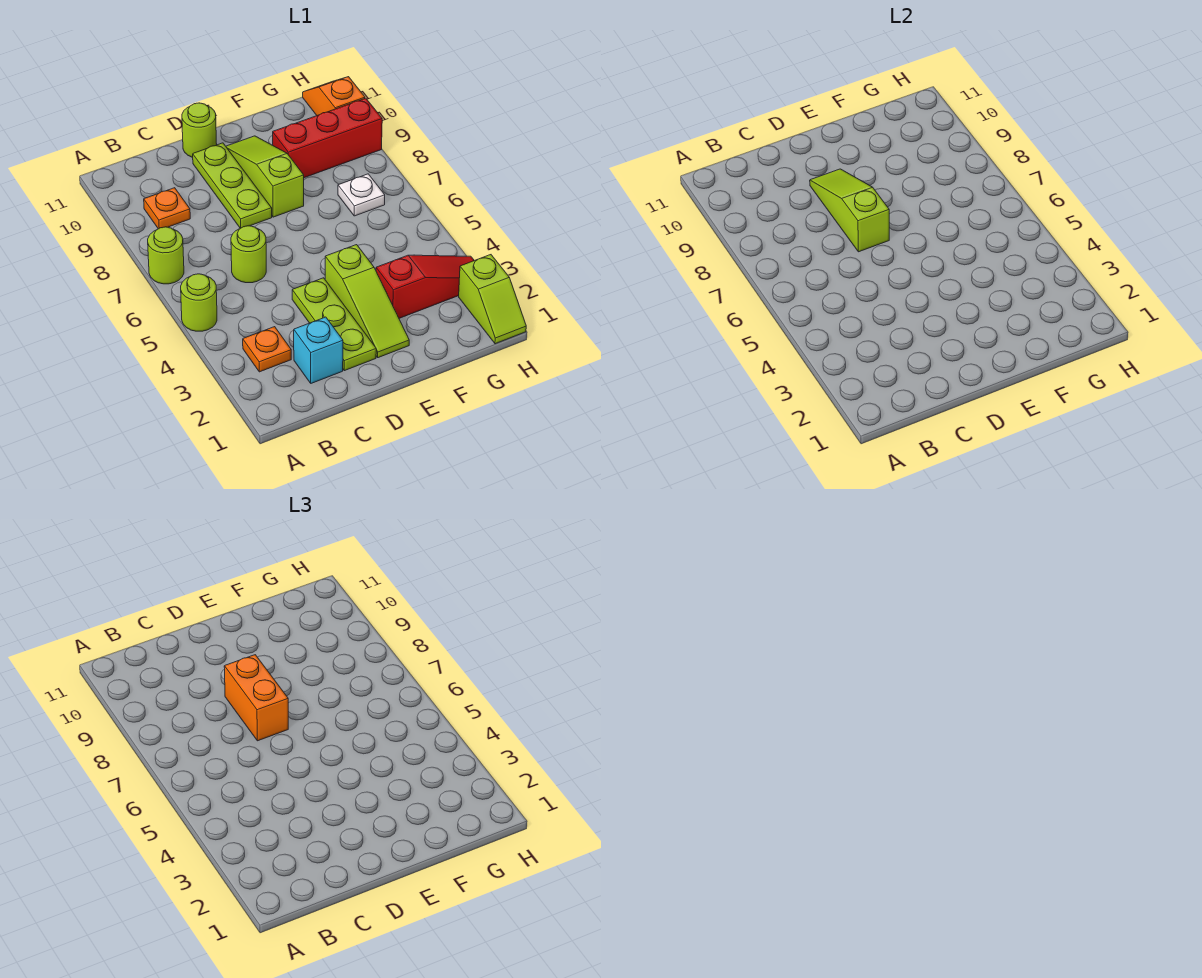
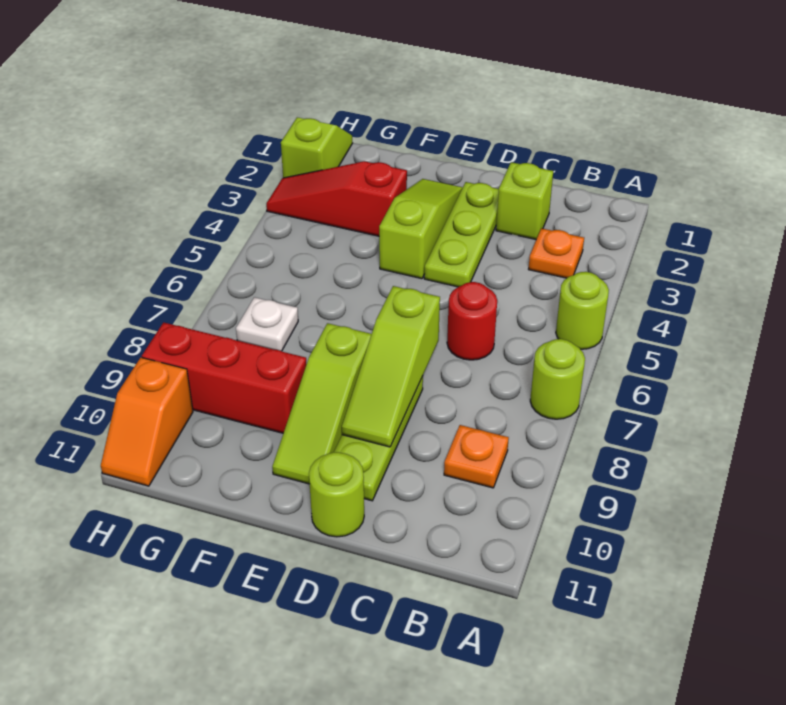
cyan brick C2 level 1 -> lime brick C2 level 1
lime round brick C6 level 1 -> red round brick C6 level 1
orange brick D7:D8 level 3 -> none

